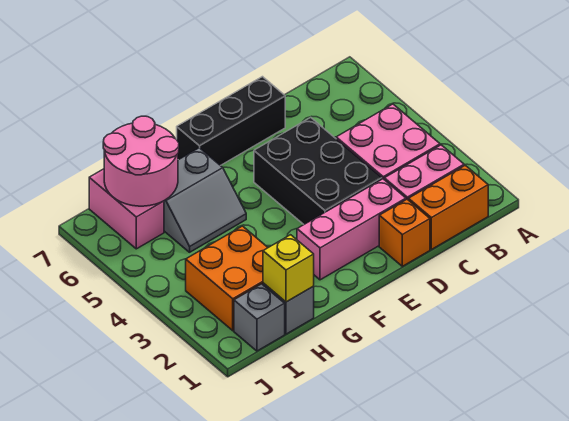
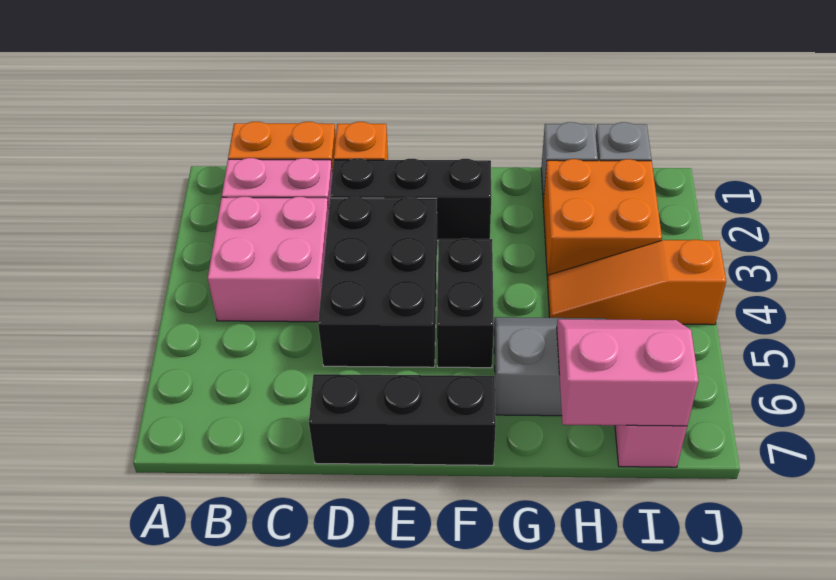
pink brick D2:F2 level 1 -> black brick D2:F2 level 1
none -> black brick F4:F5 level 1
yellow brick H1 level 2 -> none
none -> orange slope H4:J4 level 1 top J
pink round brick H6:I7 level 2 -> pink slope H6:I7 level 2 top 7

